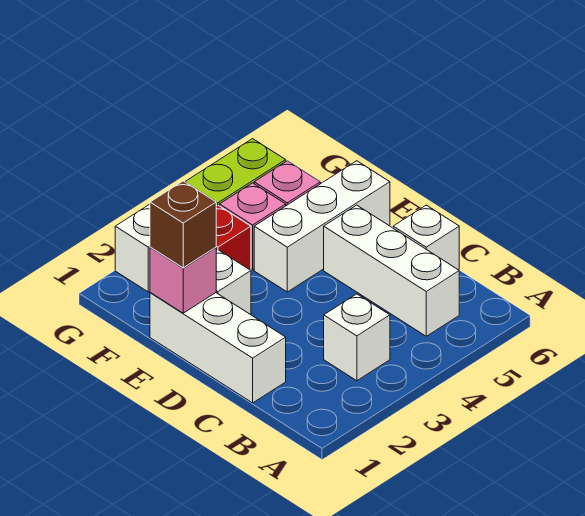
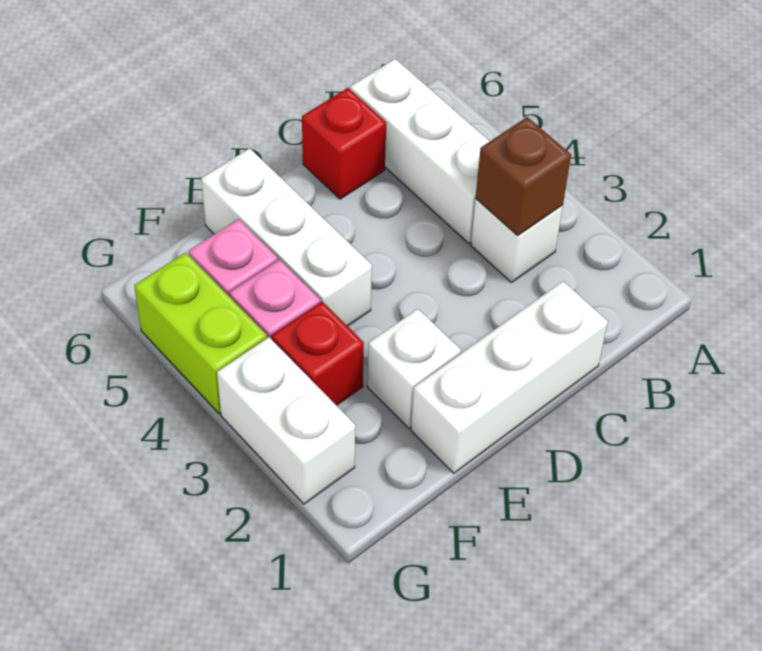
white brick B5:D5 level 1 -> white brick B4:B6 level 1
white brick C6 level 1 -> red brick C6 level 1
pink brick E1 level 2 -> none
brown brick E1 level 3 -> brown brick B3 level 2

